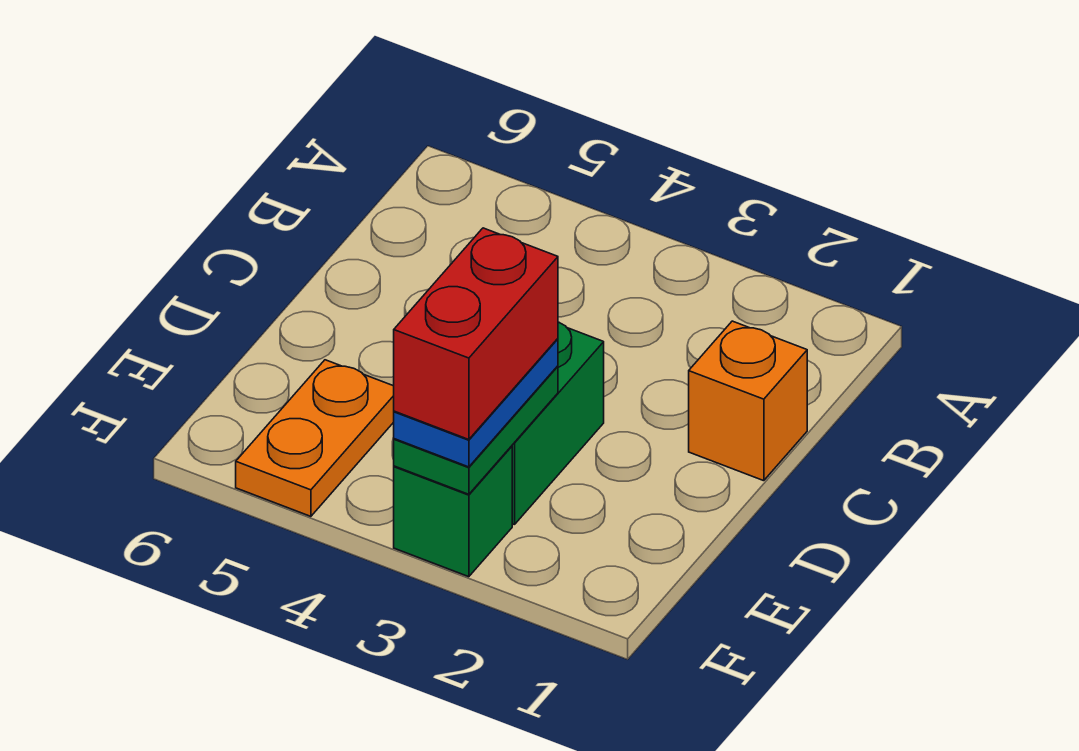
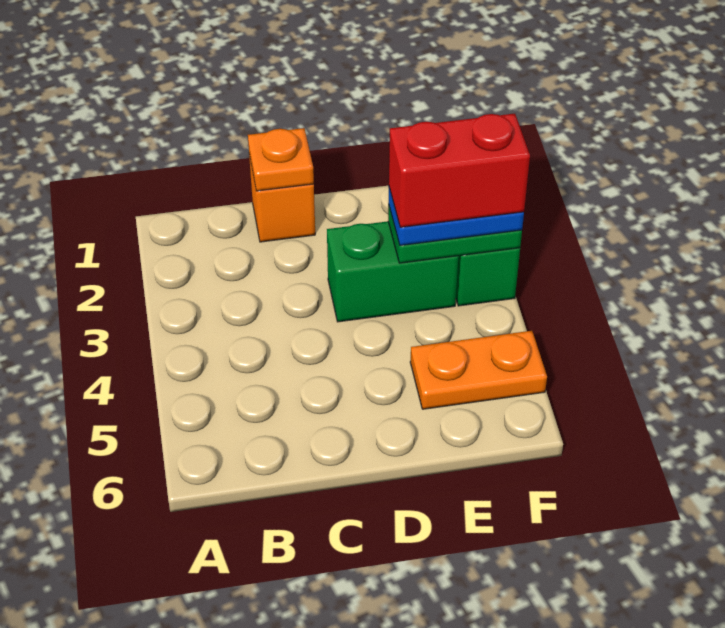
none -> orange plate C1 level 2

